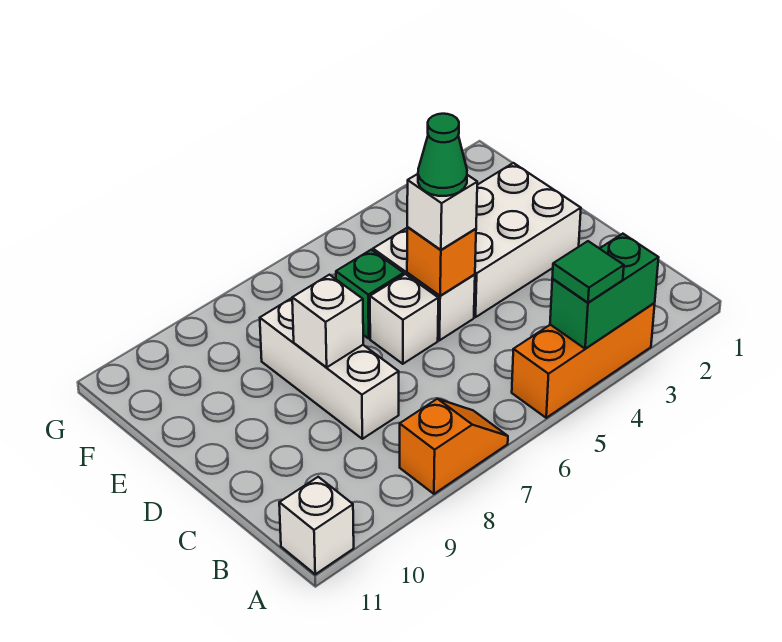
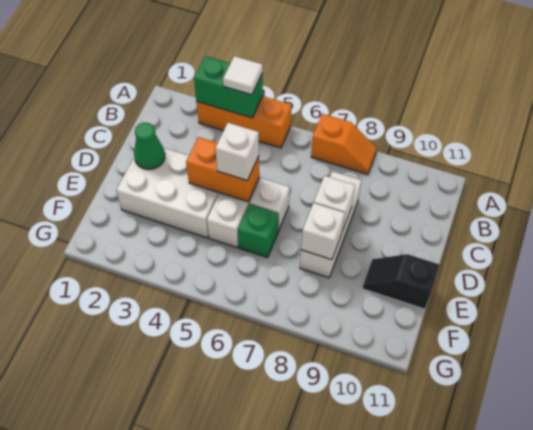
green tile A4 level 3 -> white tile A4 level 3
orange slope A7:A8 level 1 top 8 -> orange slope A7:A8 level 1 top 7
white brick A11 level 1 -> white brick E8 level 2
orange brick D5 level 2 -> orange brick D4:D5 level 2
green cone D5 level 4 -> green cone D2 level 2
none -> black slope E10:E11 level 1 top 11

